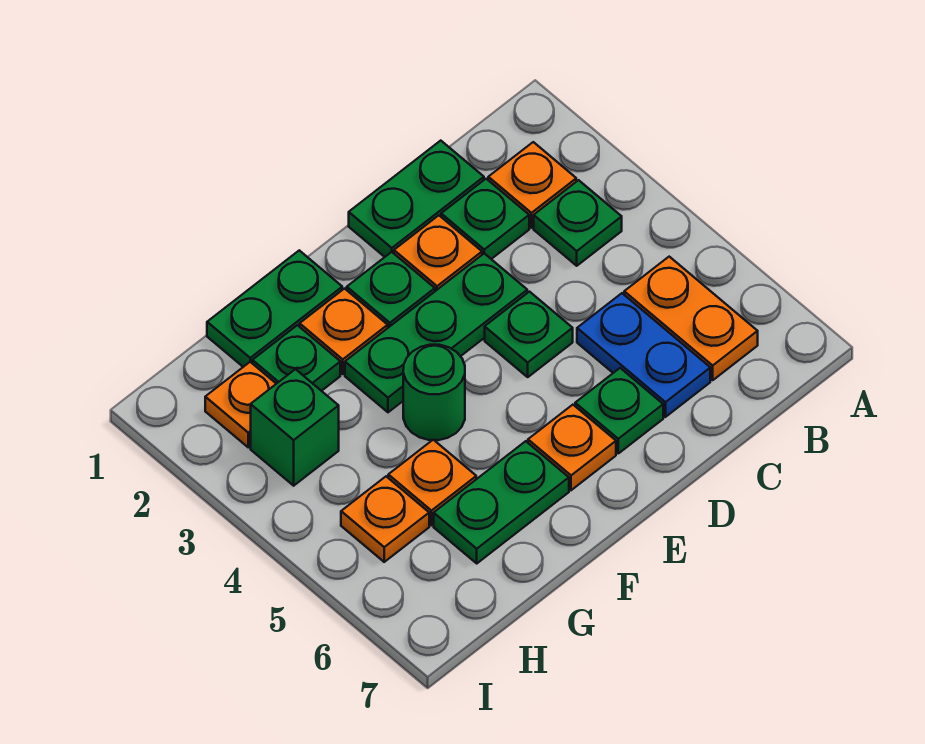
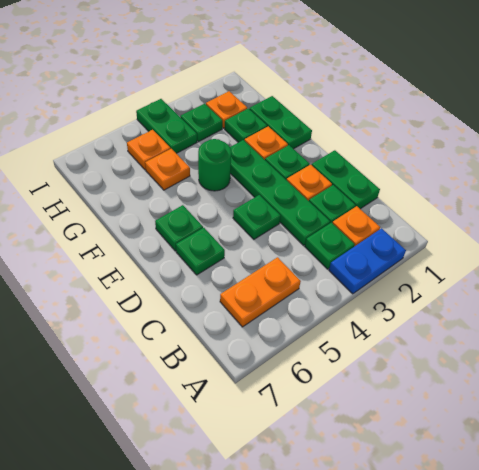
blue plate C5:C6 level 1 -> blue plate A2:A3 level 1
green plate D3:F3 level 1 -> green plate C3:F3 level 1
orange plate E6 level 1 -> green plate E6 level 1
green plate F6:G6 level 1 -> green plate H4:I4 level 1
green brick H3 level 1 -> green plate H3 level 1

